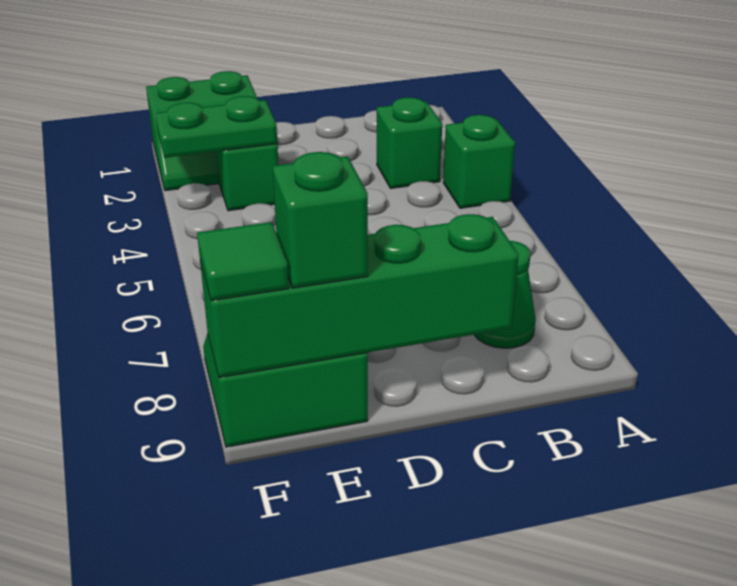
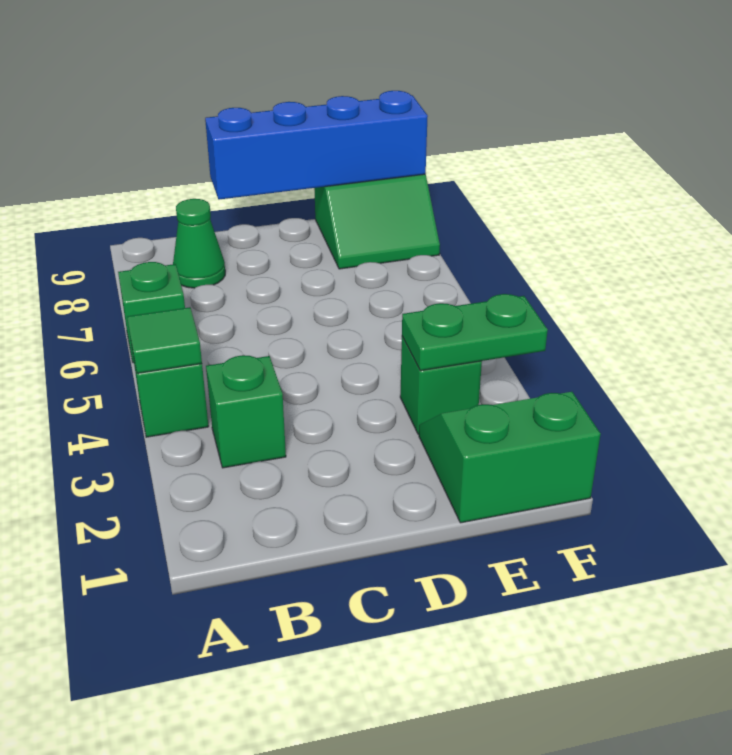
green brick C9:F9 level 2 -> blue brick C9:F9 level 2
green brick E9 level 3 -> green brick A6 level 1
green tile F9 level 3 -> green tile A4 level 2

